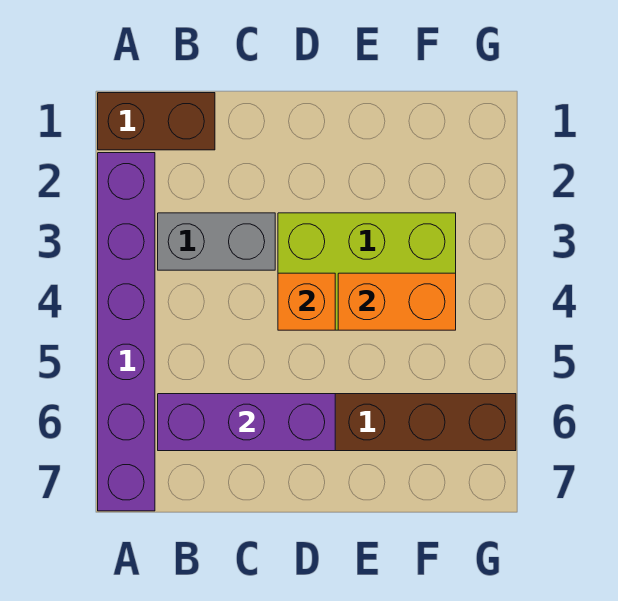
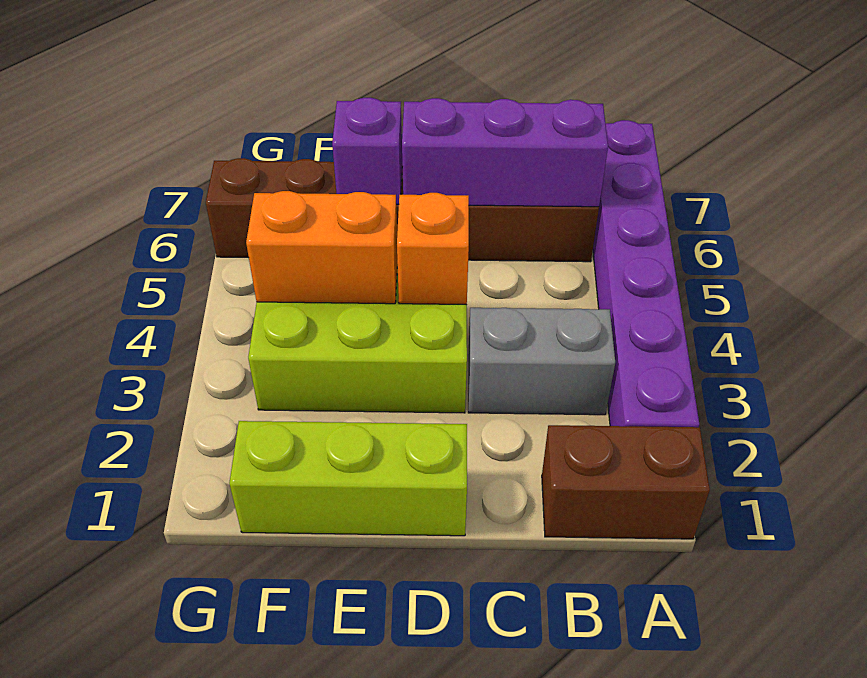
none -> lime brick D1:F1 level 1
none -> purple brick E6 level 2

